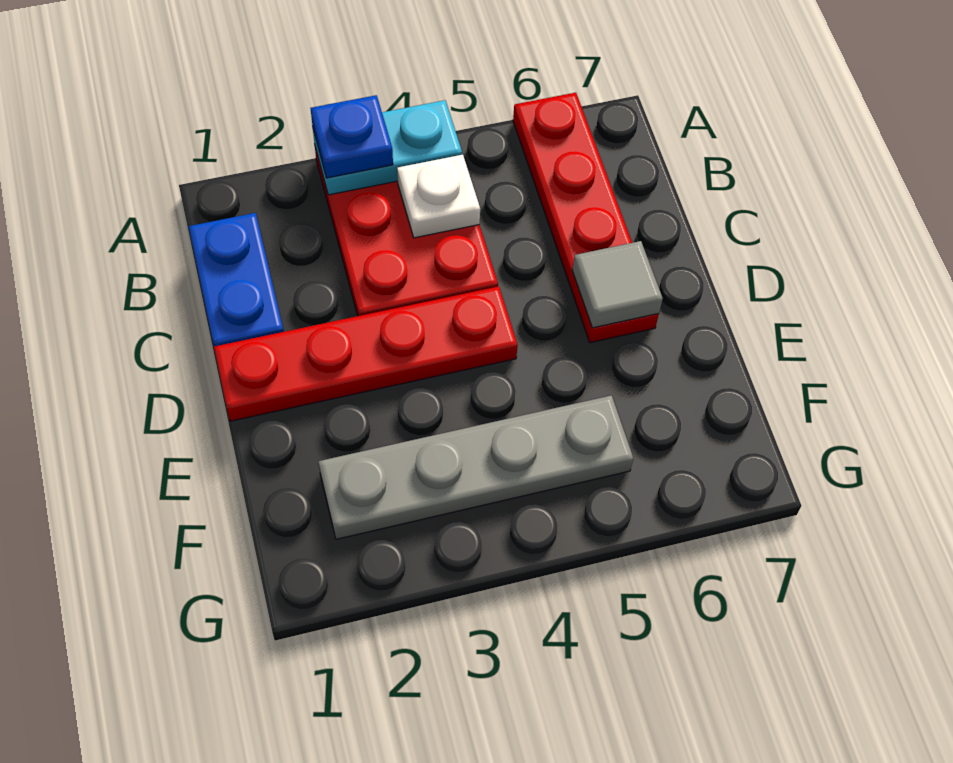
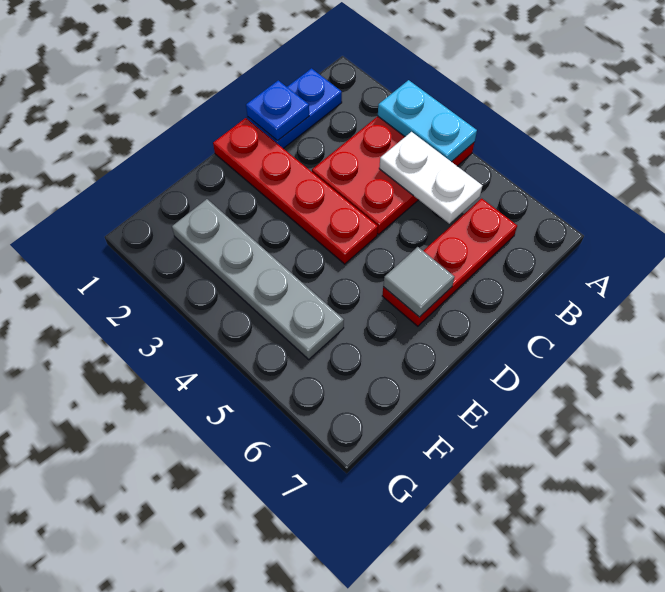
blue plate A3 level 3 -> blue plate C1 level 2
red plate A6:D6 level 1 -> red plate B6:D6 level 1
white plate B4 level 2 -> white plate B4:B5 level 2

